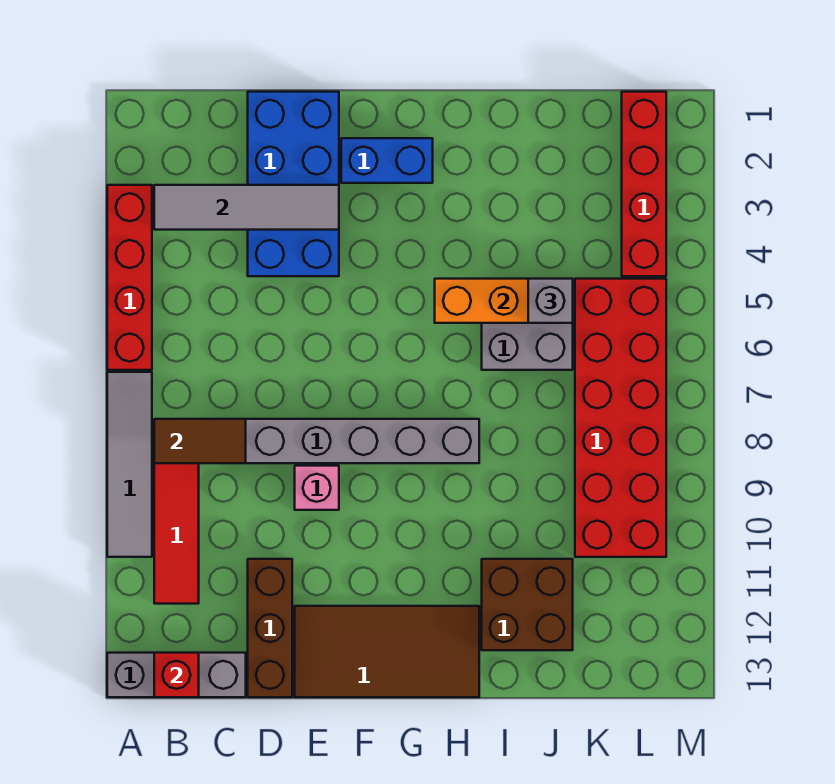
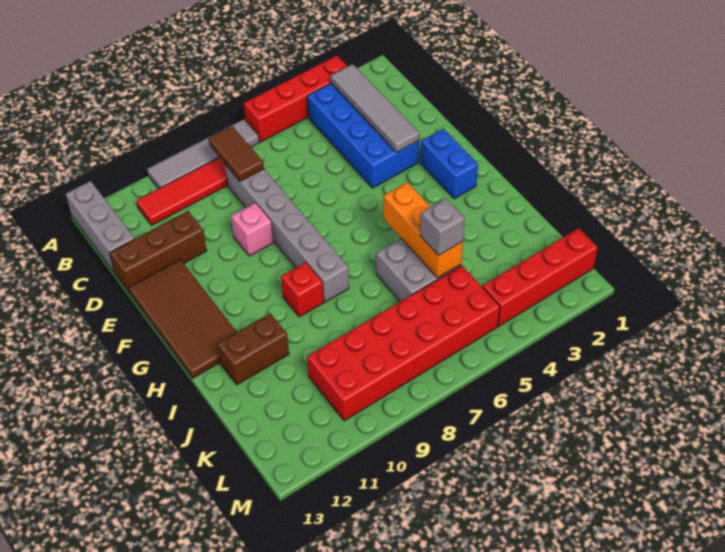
red brick B13 level 2 -> red brick H9 level 1
blue brick D1:E4 level 1 -> blue brick B3:E4 level 1
brown brick I11:J12 level 1 -> brown brick I11:I12 level 1

